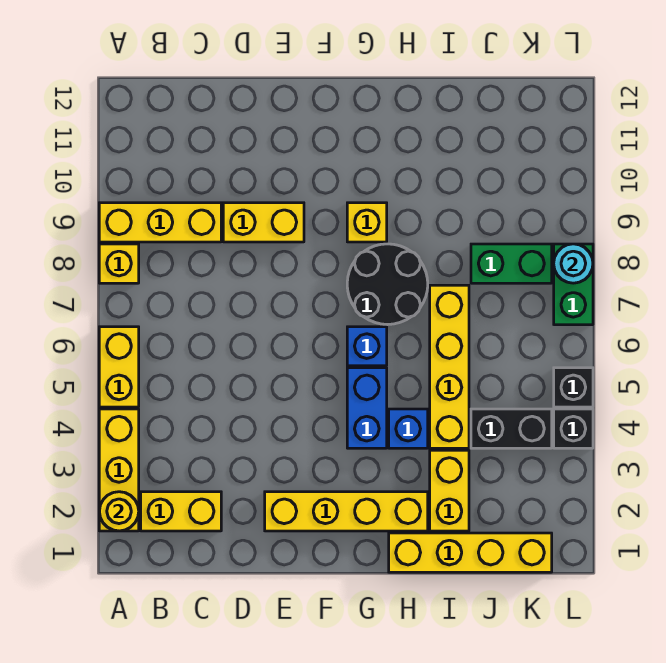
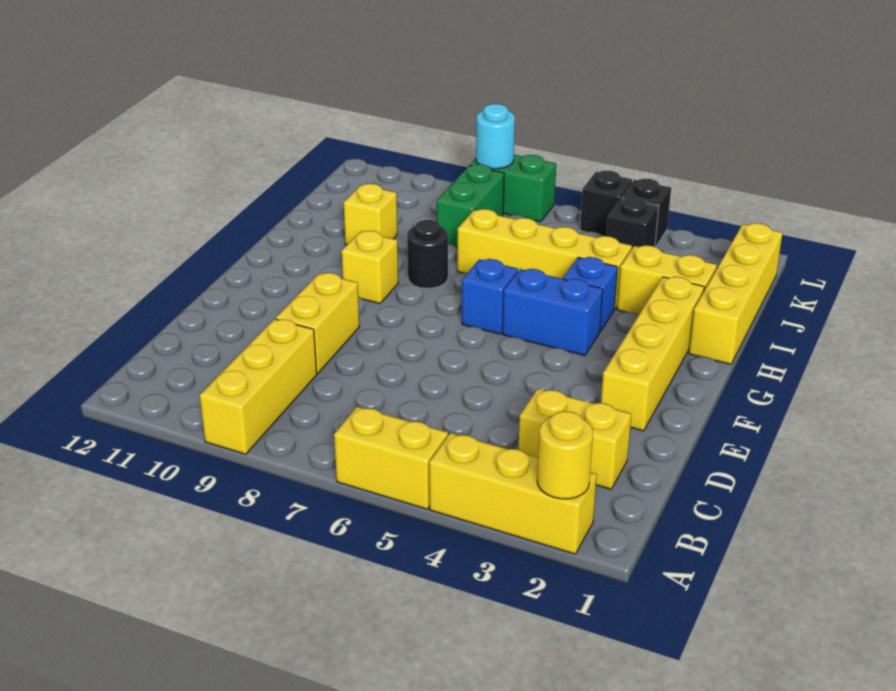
yellow brick A8 level 1 -> yellow brick I10 level 1
yellow brick B2:C2 level 1 -> yellow brick C2:C3 level 1
black round brick G7:H8 level 1 -> black round brick H8 level 1
black brick J4:K4 level 1 -> black brick K4 level 1

